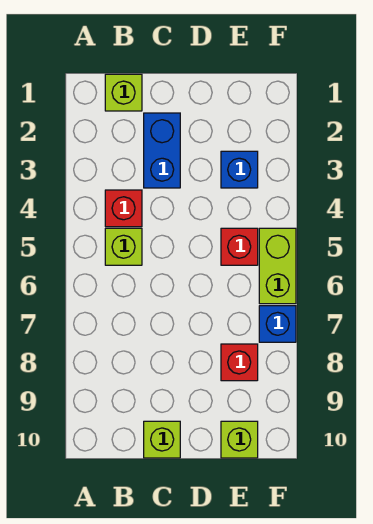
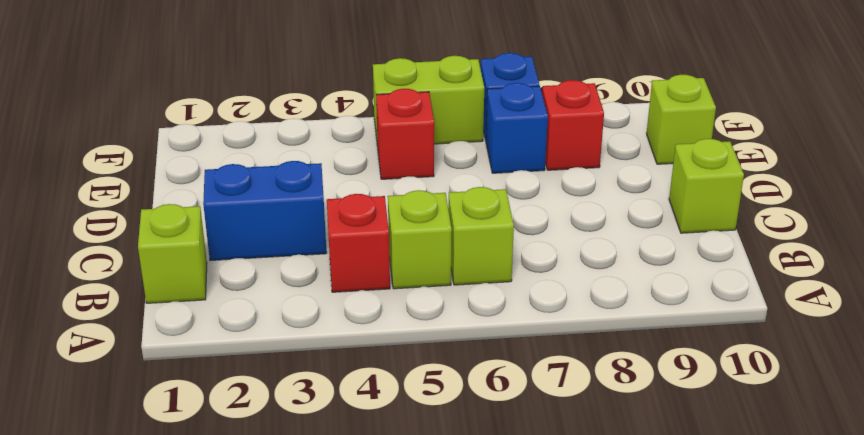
none -> lime brick B6 level 1
blue brick E3 level 1 -> blue brick E7 level 1

